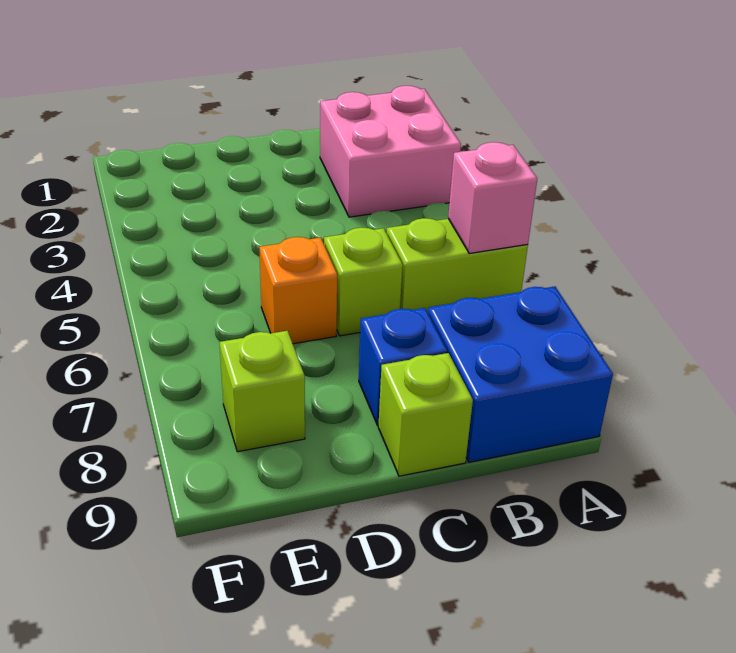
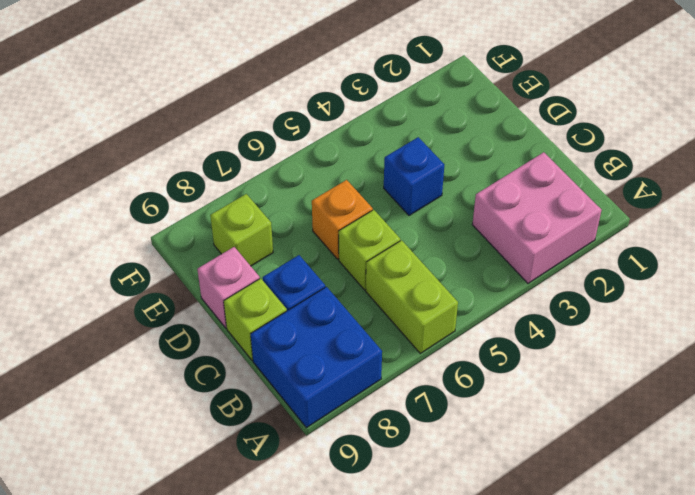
pink brick A6 level 2 -> pink brick D9 level 1
none -> blue brick D4 level 1

